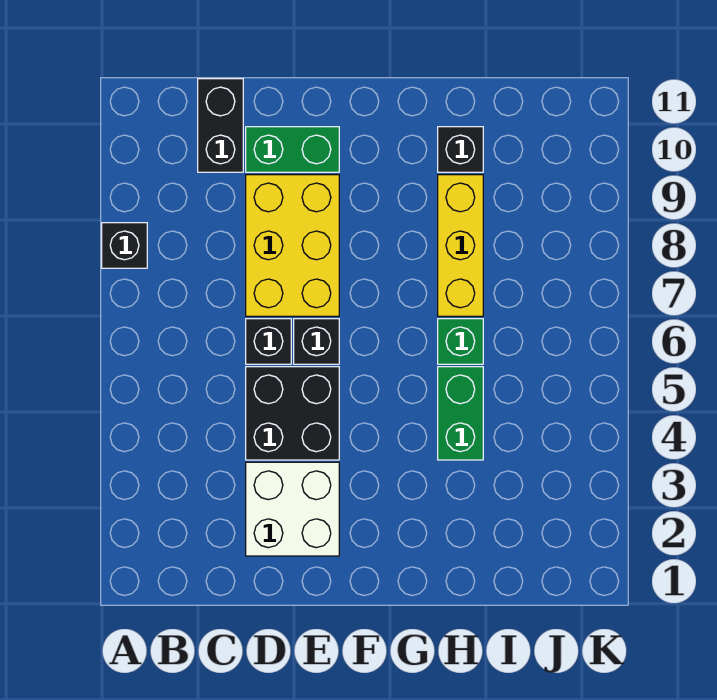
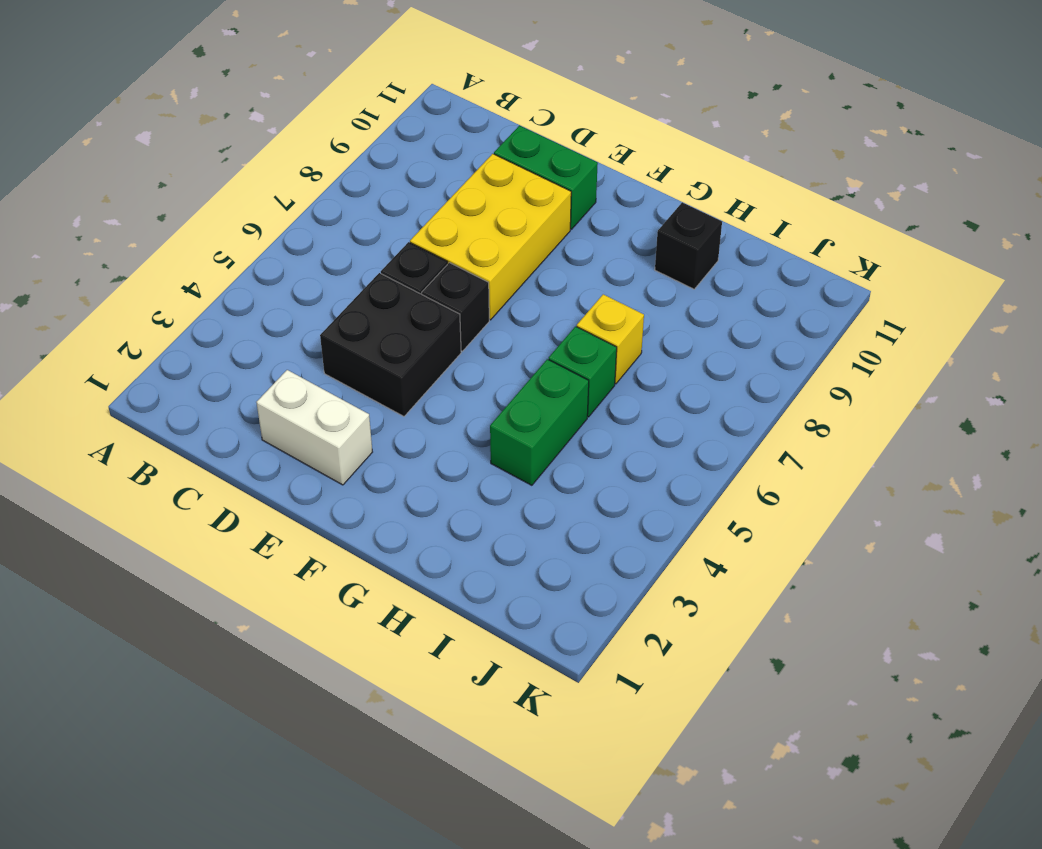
black brick A8 level 1 -> none
black brick C10:C11 level 1 -> none
white brick D2:E3 level 1 -> white brick D2:E2 level 1
yellow brick H7:H9 level 1 -> yellow brick H7 level 1

